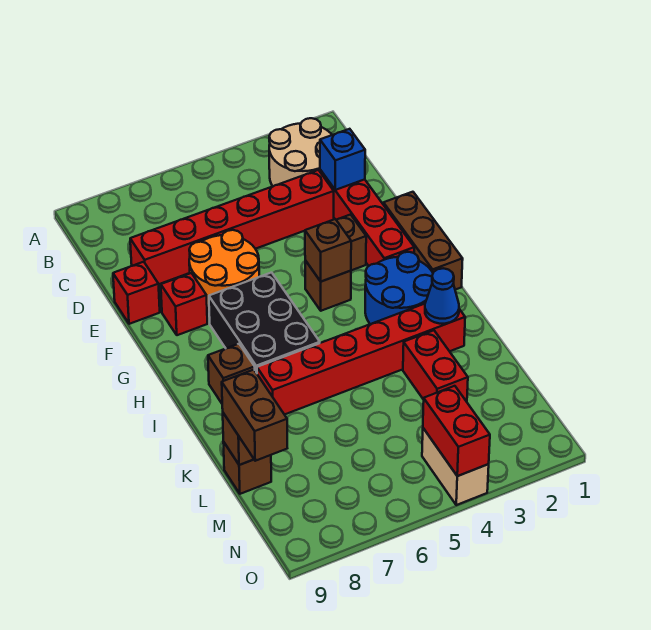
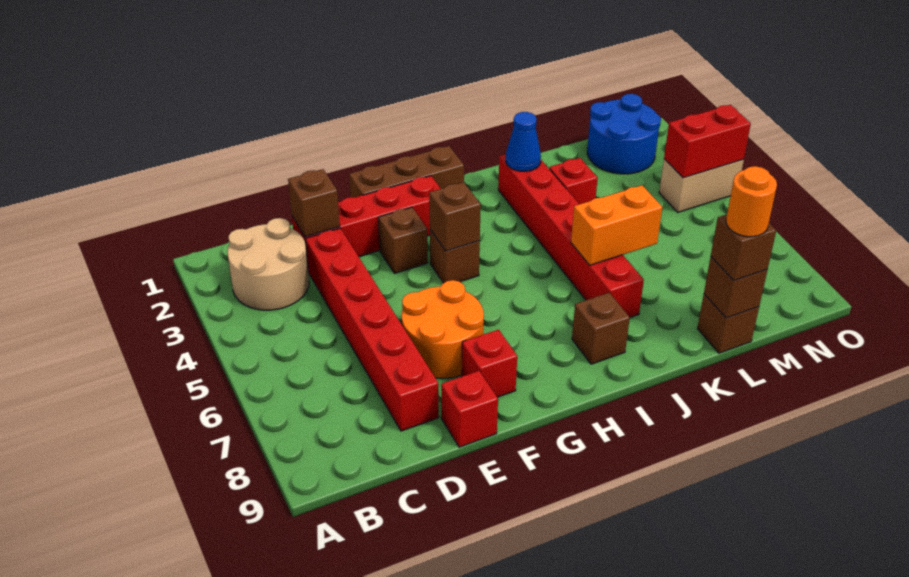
blue brick D2 level 2 -> brown brick D2 level 2
black brick G6:I7 level 1 -> none
blue round brick H2:I3 level 1 -> blue round brick M1:N2 level 1
none -> orange brick J6:K6 level 2
red brick K3:L3 level 1 -> red brick K3 level 1
brown brick L9:M9 level 3 -> brown brick L9 level 3
none -> orange round brick L9 level 4

